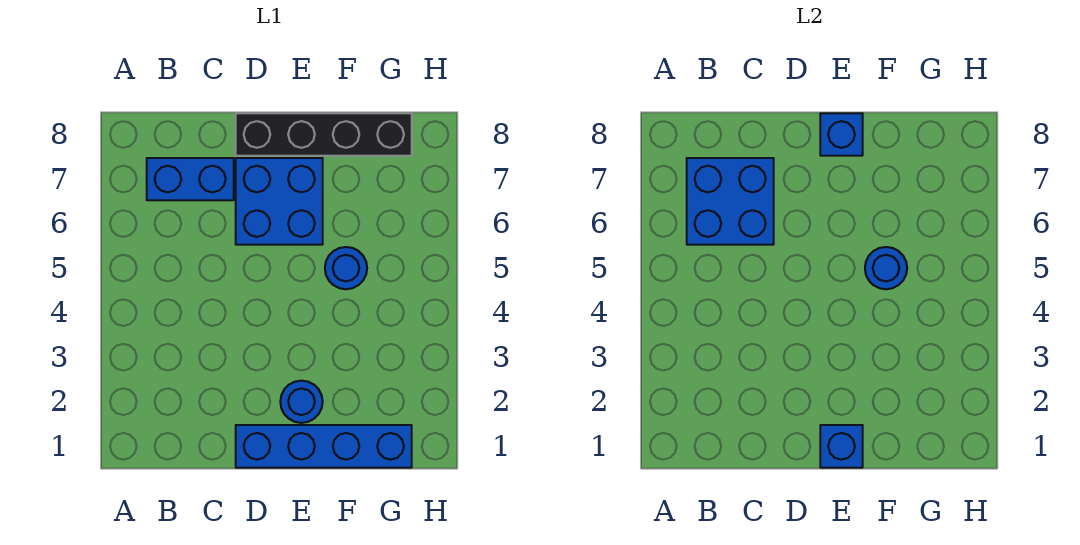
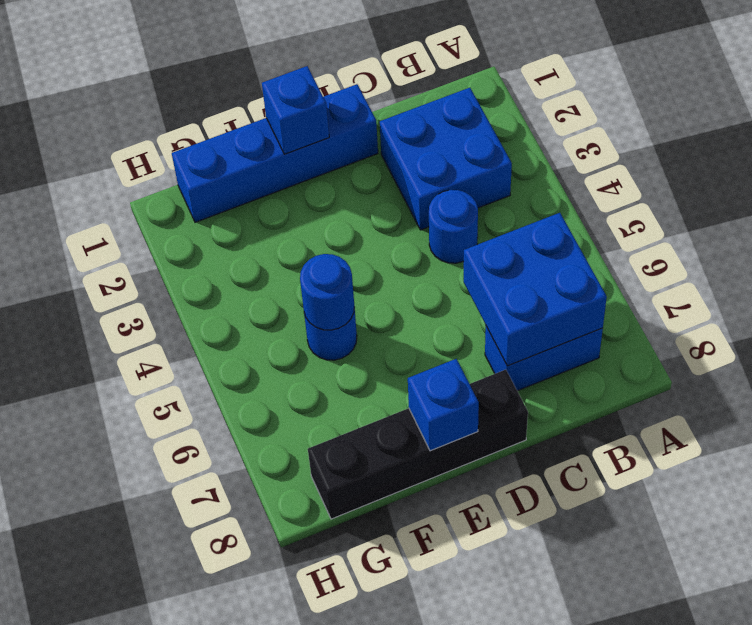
blue brick D6:E7 level 1 -> blue brick B2:C3 level 1
blue round brick E2 level 1 -> blue round brick C4 level 1

